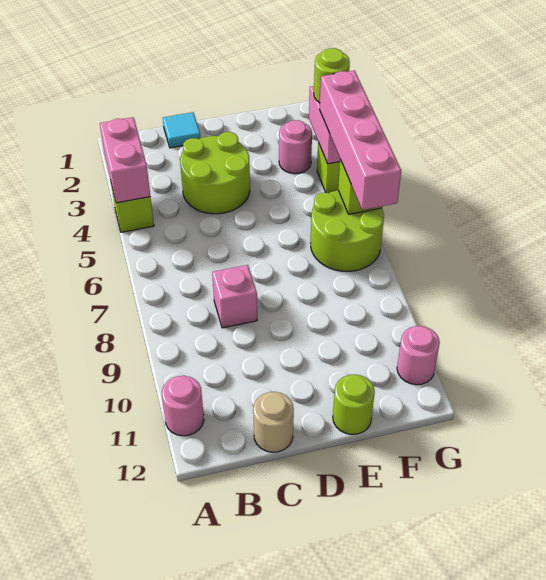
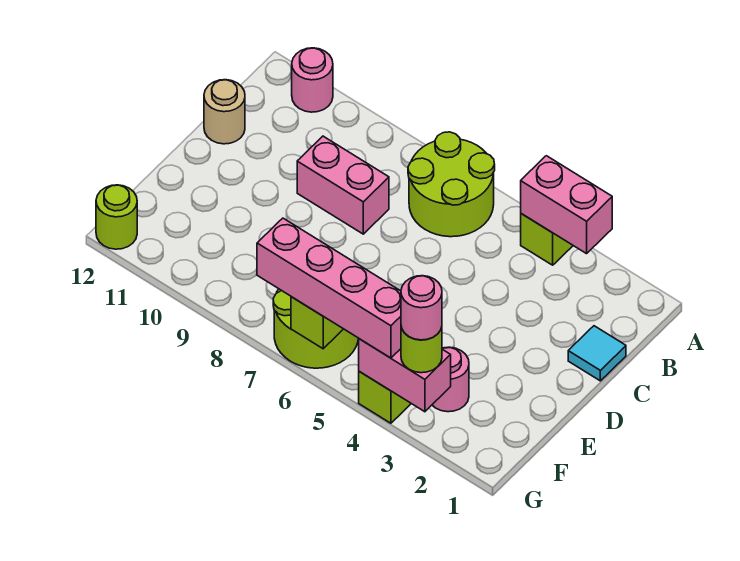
lime round brick C3:D4 level 1 -> lime round brick A6:B7 level 1
pink brick C8 level 1 -> pink brick C8:C9 level 1
lime round brick E12 level 1 -> lime round brick G12 level 1
pink round brick G11 level 1 -> pink round brick G3 level 4

